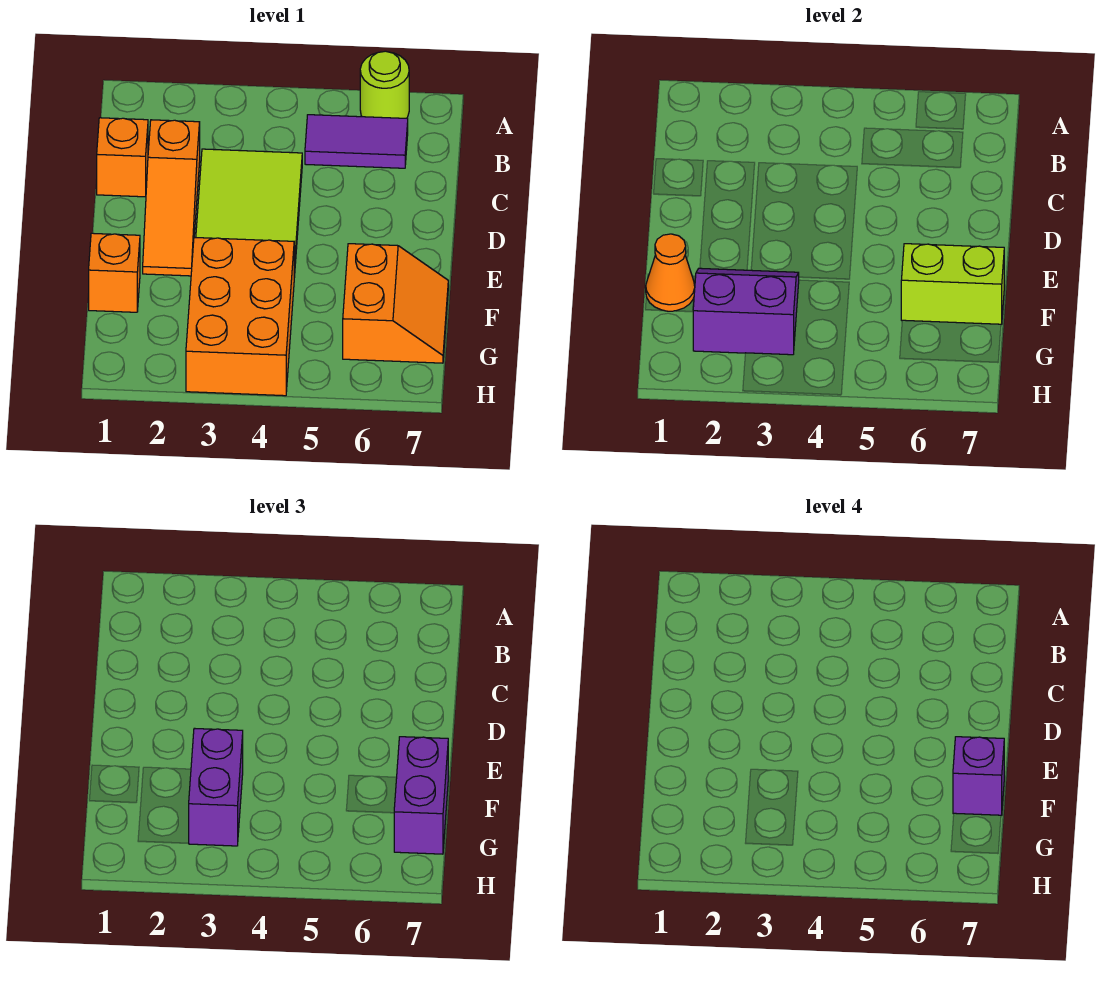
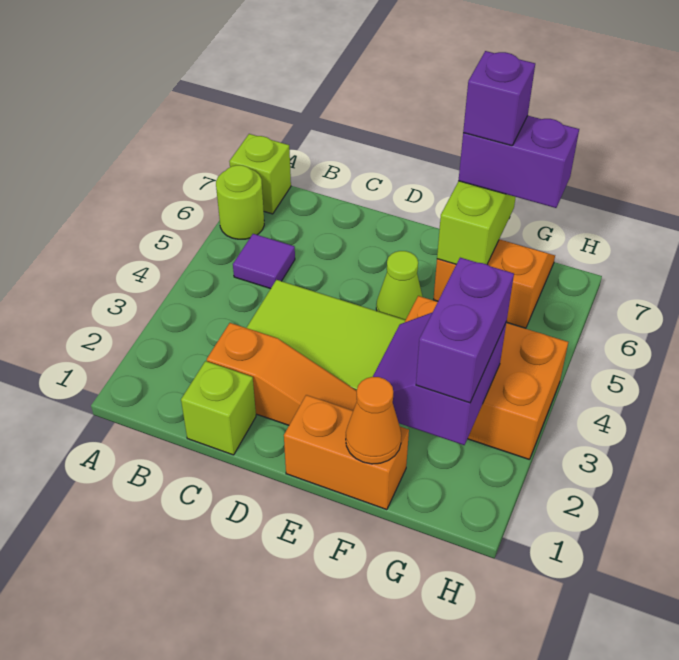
none -> lime brick A7 level 1
purple tile B5:B6 level 1 -> purple tile B5 level 1
orange brick C1 level 1 -> lime brick C1 level 1
none -> lime cone E5 level 1
orange brick F1 level 1 -> orange brick E1:F1 level 1
purple brick F3:G3 level 3 -> purple brick G2:G3 level 3

